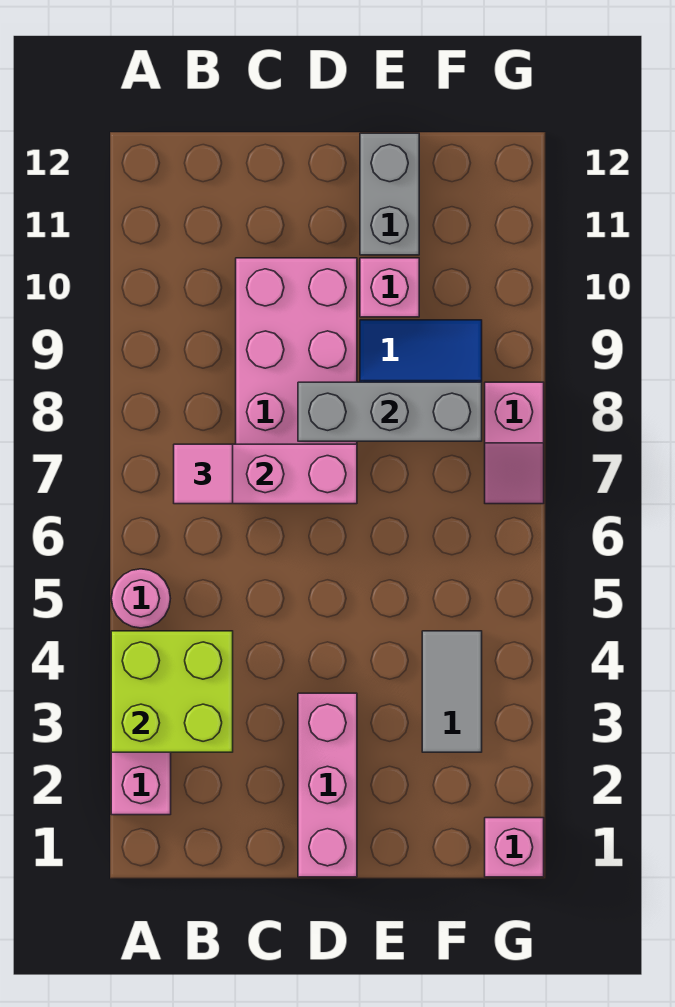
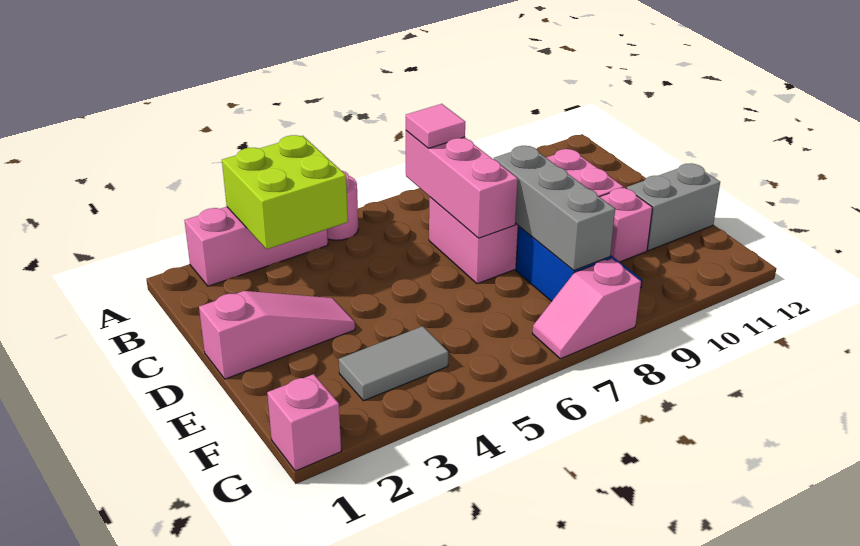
pink brick D1:D3 level 1 -> pink slope D1:D3 level 1 top 1

